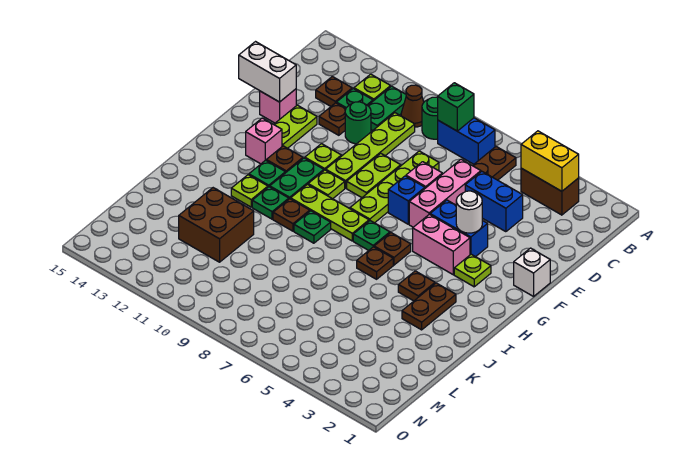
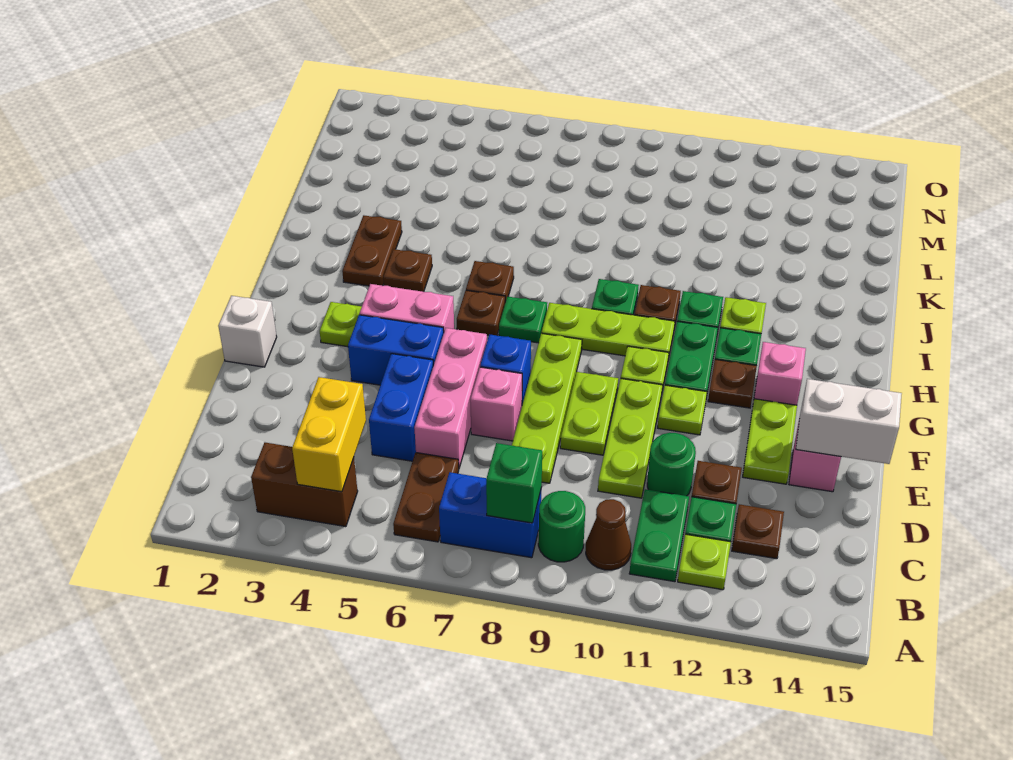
yellow brick B3:B4 level 2 -> yellow brick B4:C4 level 2
lime plate C10:F10 level 1 -> lime plate D10:F10 level 1
blue brick D4:D5 level 1 -> blue brick D5:E5 level 1
white round brick F4 level 2 -> none
brown brick K11:L12 level 1 -> none

